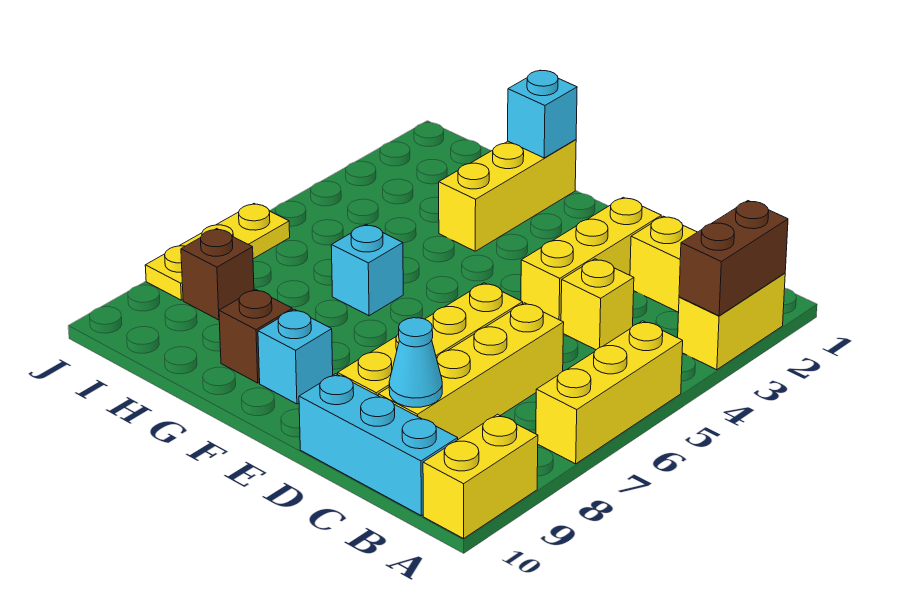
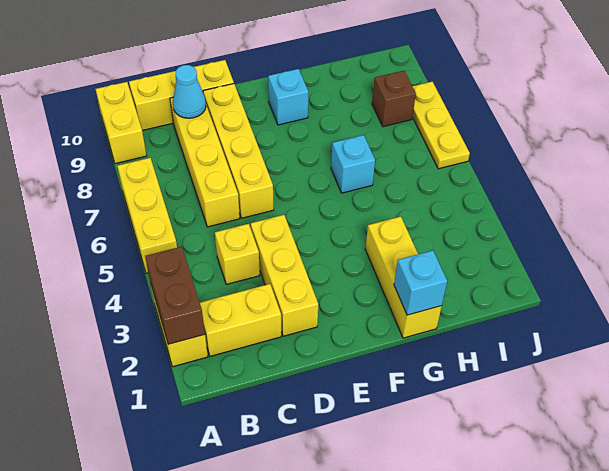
cyan brick B10:D10 level 1 -> yellow brick B10:D10 level 1
brown brick G9 level 1 -> none

